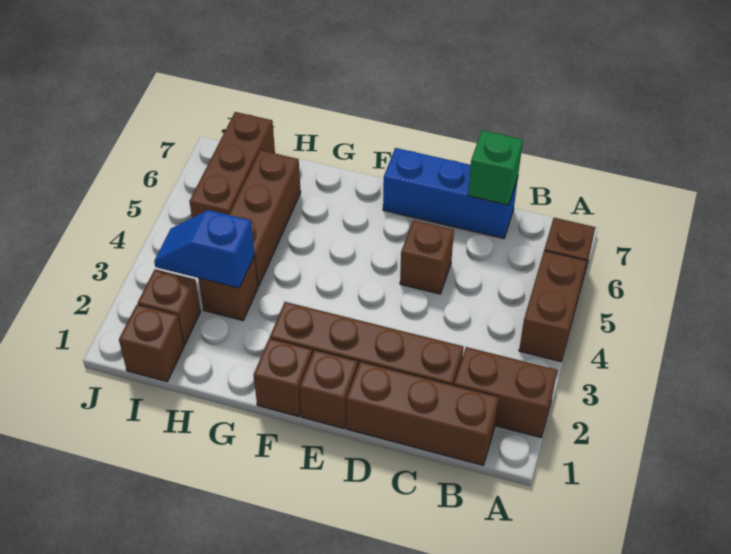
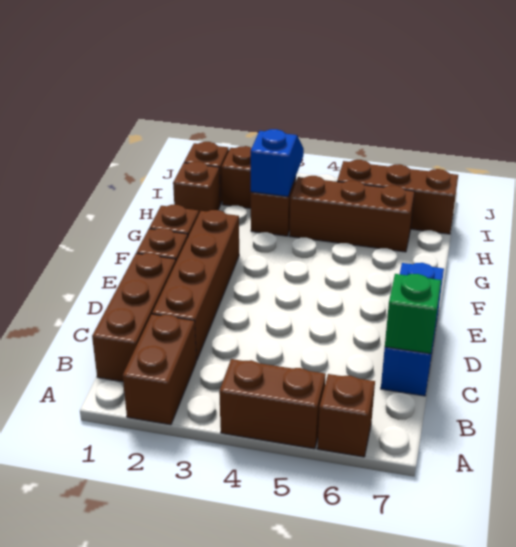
brown brick D5 level 1 -> brown brick H1 level 1

